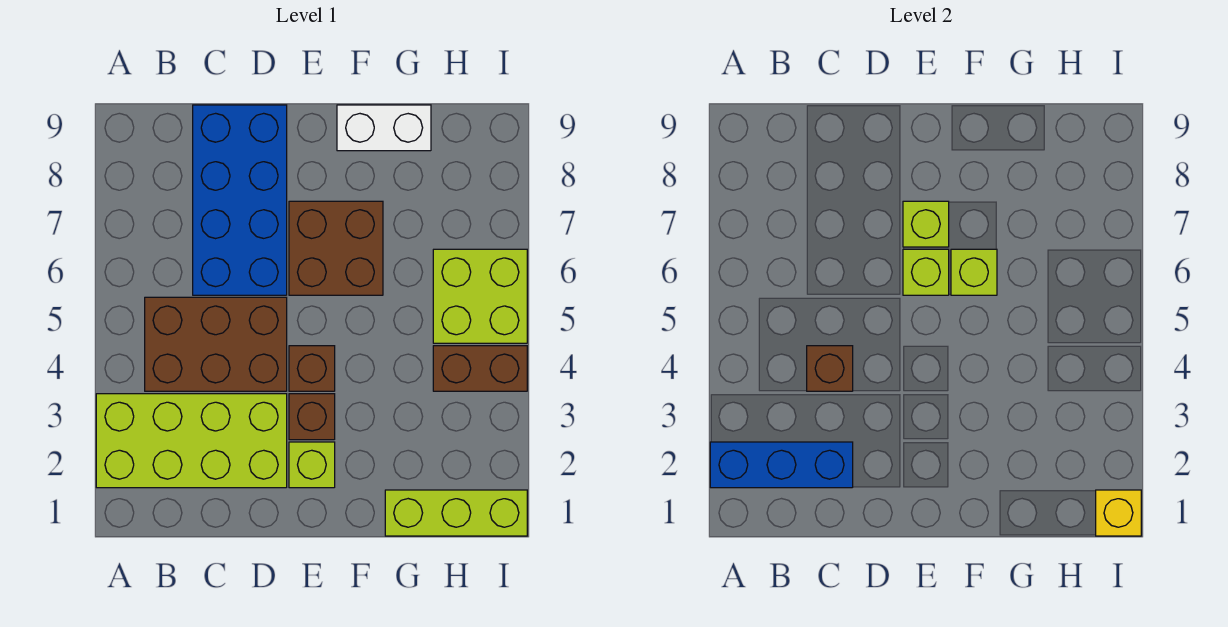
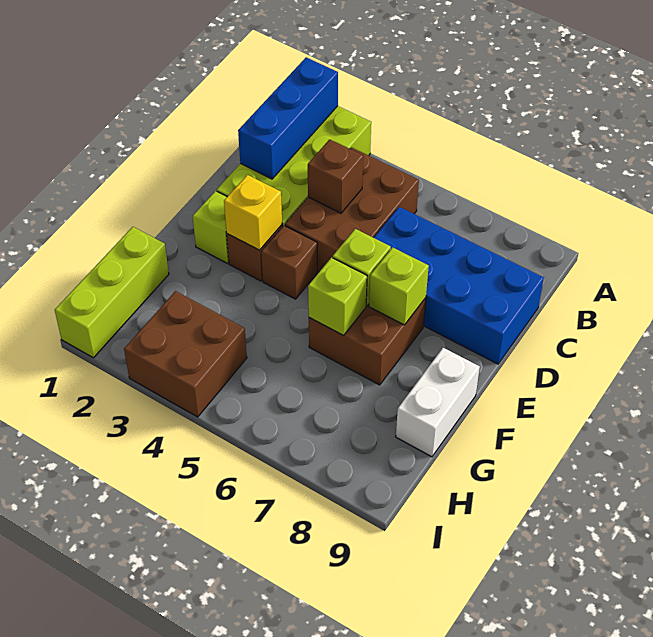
brown brick H4:I4 level 1 -> brown brick H3:I4 level 1
lime brick H5:I6 level 1 -> none
yellow brick I1 level 2 -> yellow brick E3 level 2

